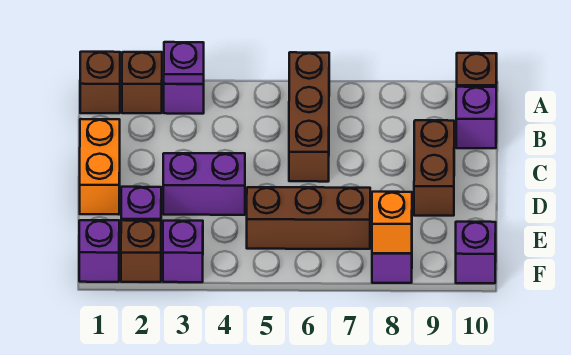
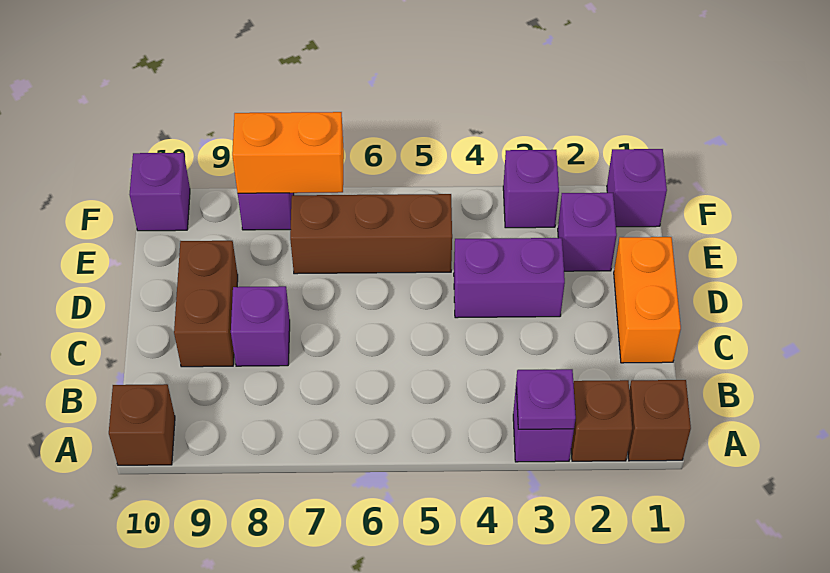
brown brick A6:C6 level 1 -> none
purple brick B10 level 1 -> purple brick C8 level 1
brown brick F2 level 1 -> none
orange brick F8 level 2 -> orange brick F7:F8 level 2

